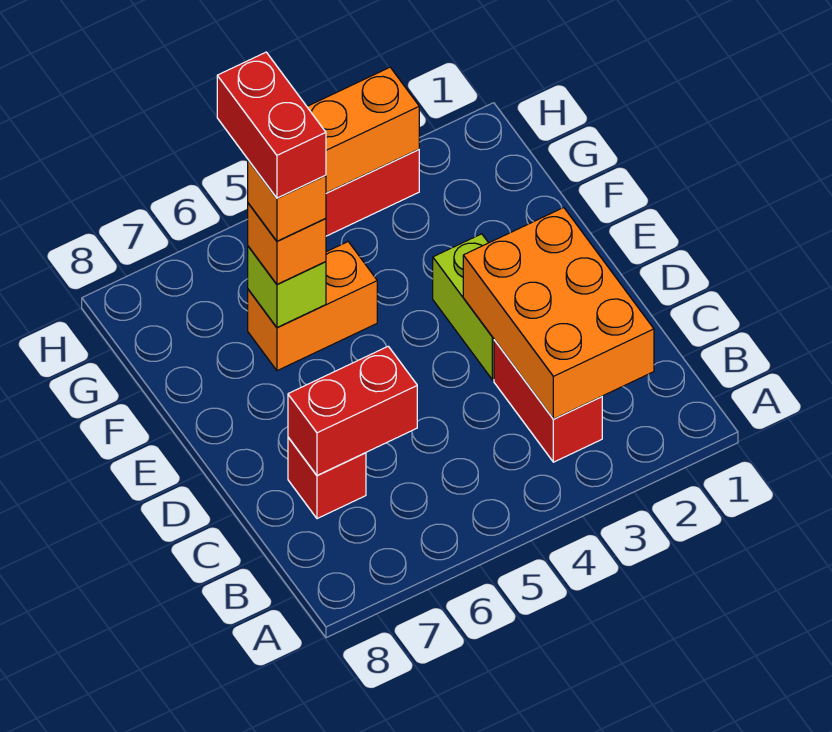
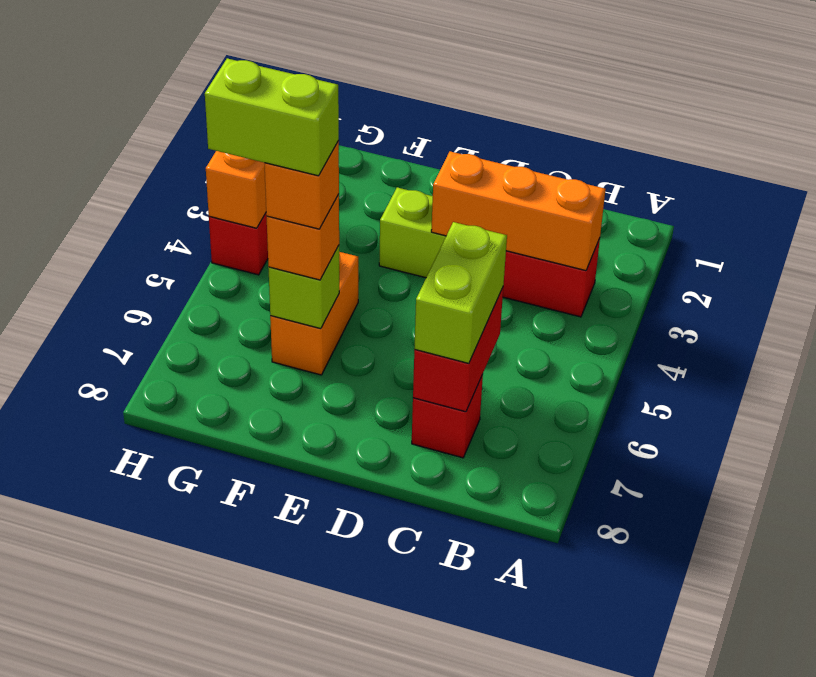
orange brick B2:D3 level 2 -> orange brick B3:D3 level 2
none -> lime brick C6:C7 level 3
red brick F6:G6 level 5 -> lime brick F6:G6 level 5

